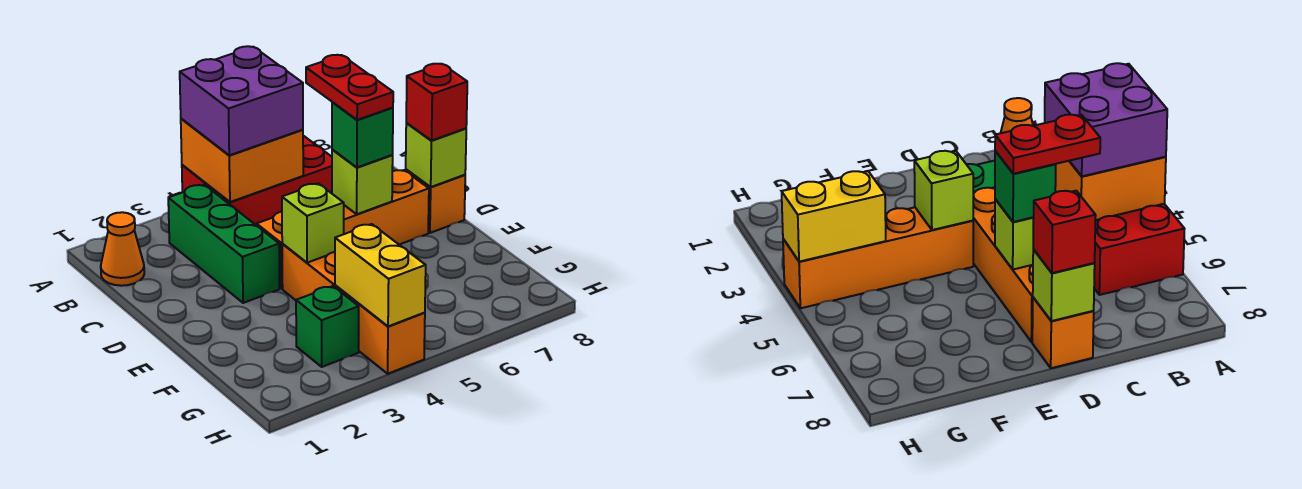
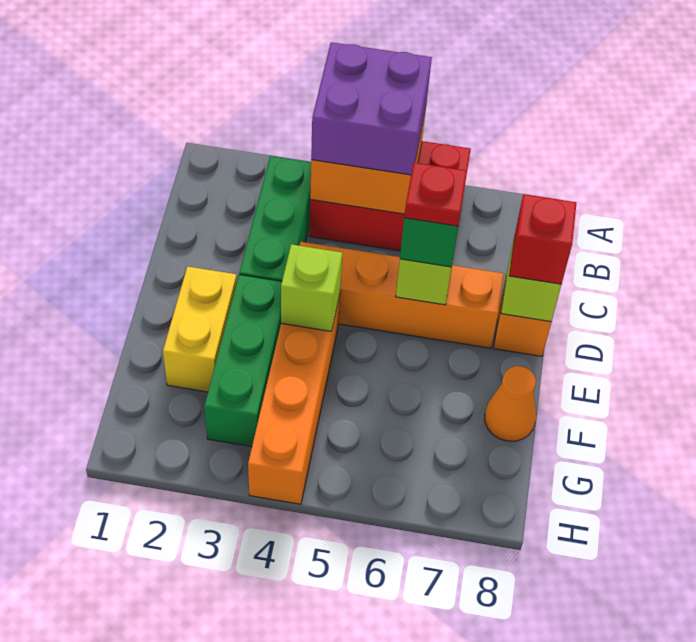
orange cone B1 level 1 -> orange cone F8 level 1
red plate C6:D6 level 4 -> red plate D6 level 4
green brick G3 level 1 -> green brick E3:G3 level 1
yellow brick G4:H4 level 2 -> yellow brick E2:F2 level 1

